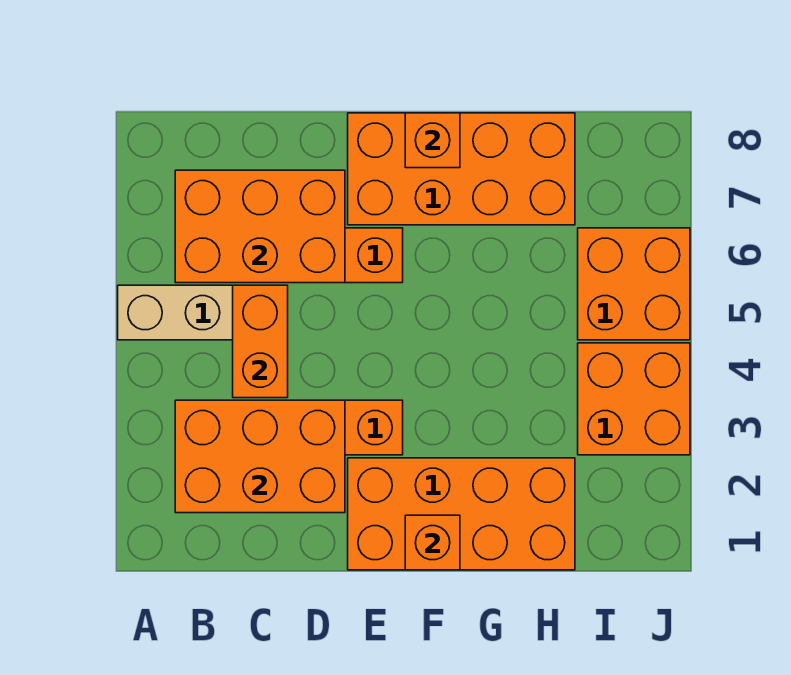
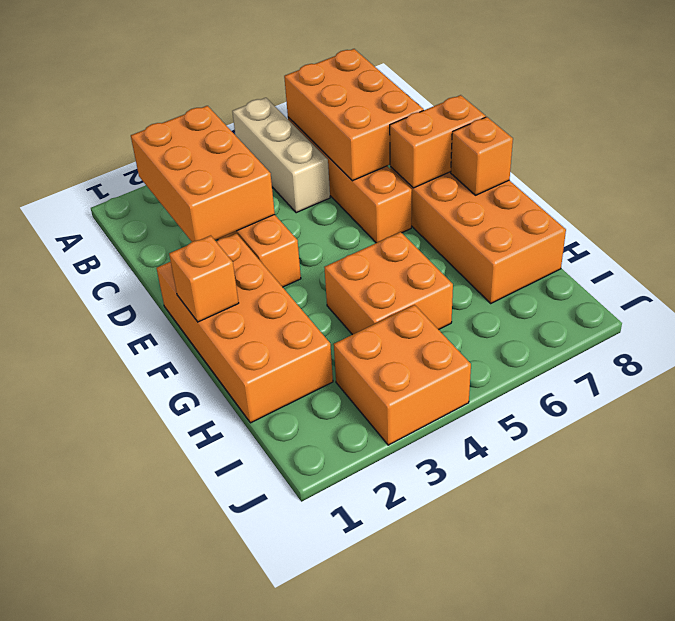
orange brick C4:C5 level 2 -> orange brick E7:E8 level 2
orange brick I5:J6 level 1 -> orange brick G4:H5 level 1

